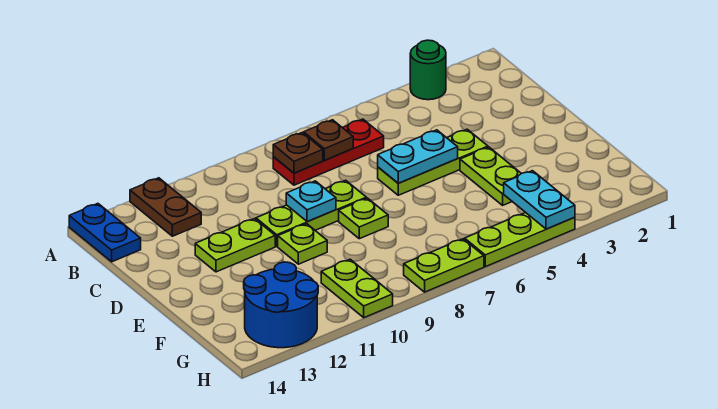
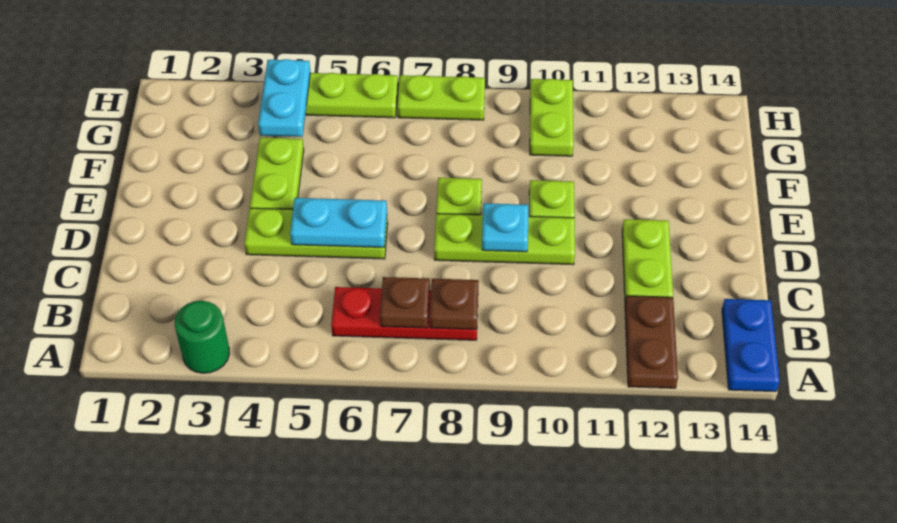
lime plate D11:D12 level 1 -> lime plate C12:D12 level 1
blue round brick G12:H13 level 1 -> none

